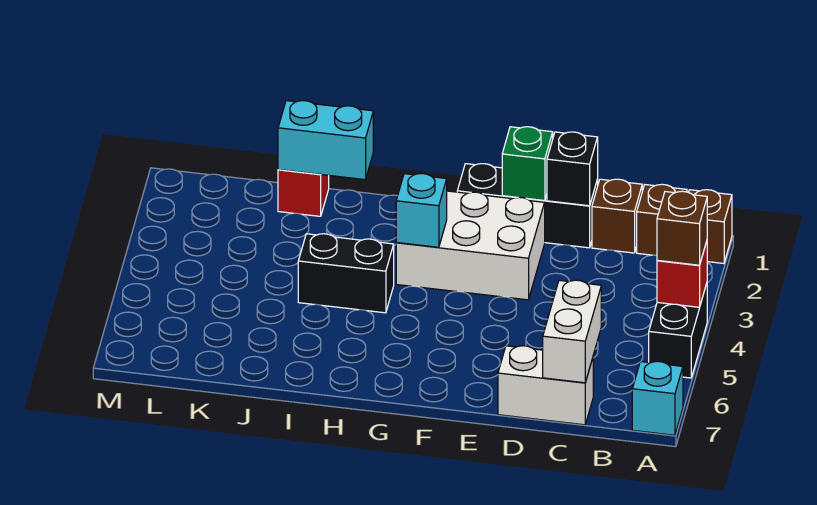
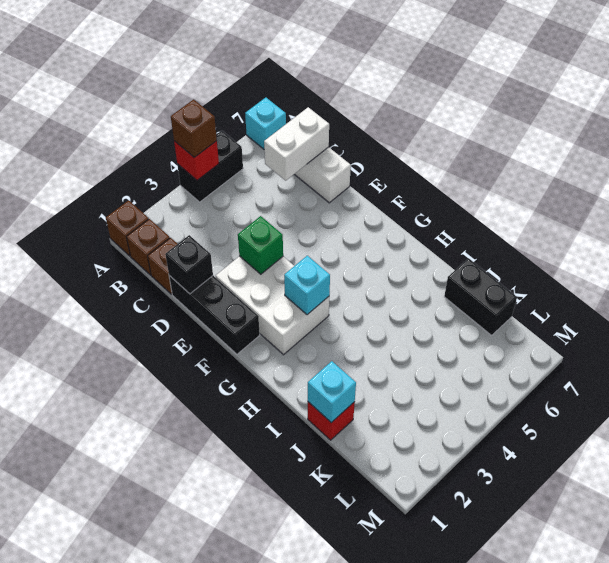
green brick E1 level 2 -> green brick E3 level 2
black brick H4:I4 level 1 -> black brick J7:K7 level 1
cyan brick I1:J1 level 2 -> cyan brick J1 level 2

